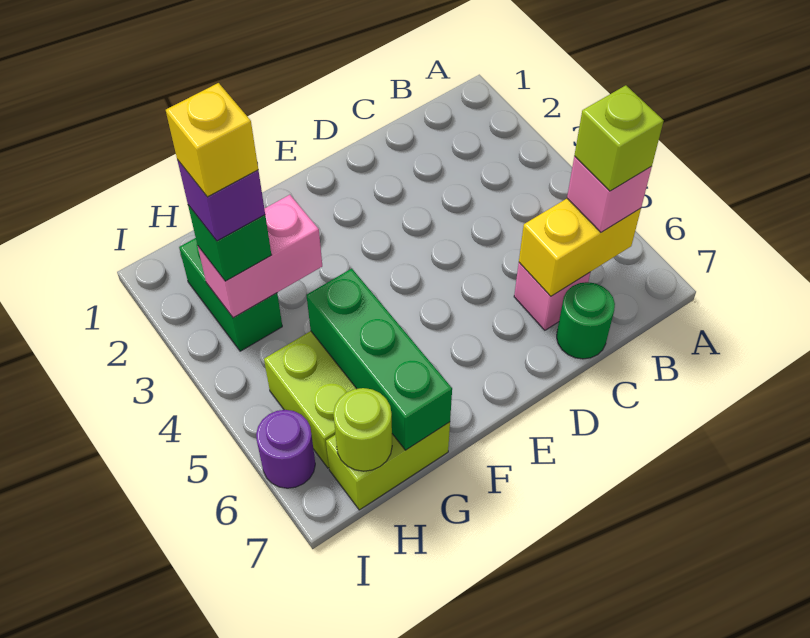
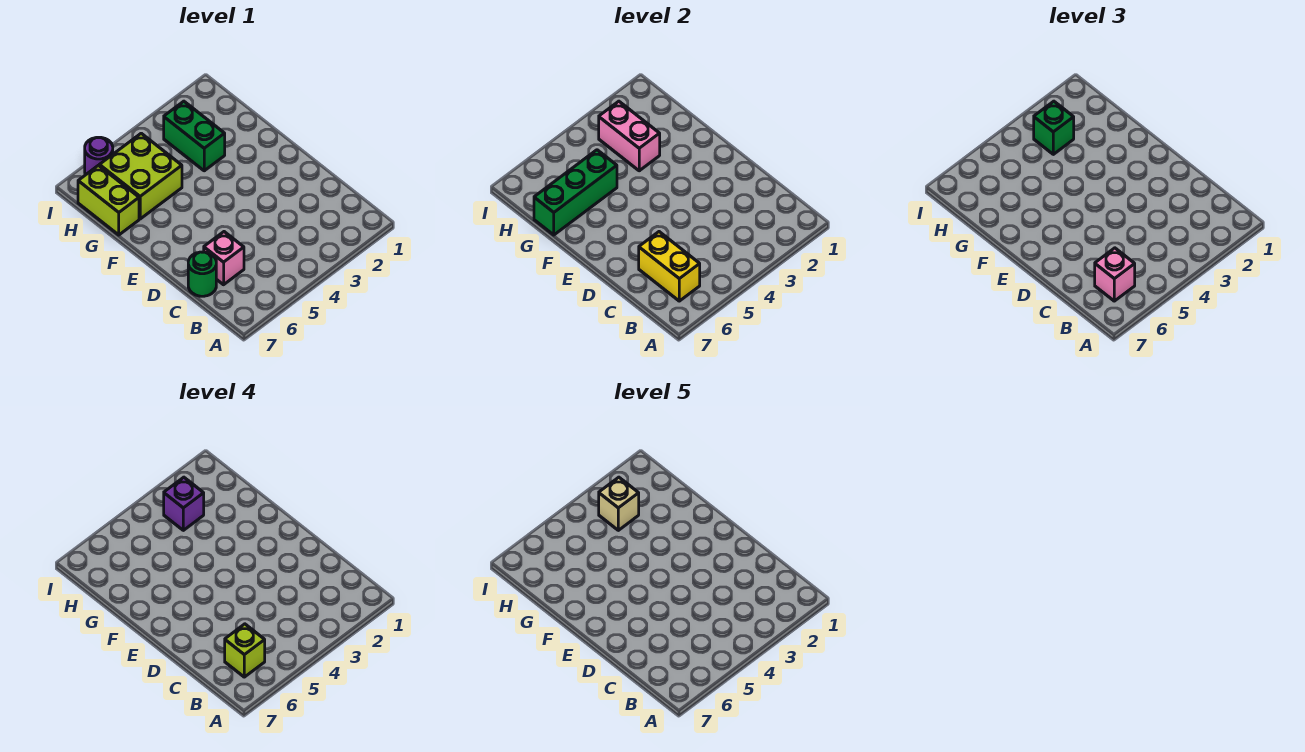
green brick H2:H3 level 1 -> green brick G3:H3 level 1
yellow brick H3 level 5 -> tan brick H3 level 5
lime round brick H7 level 2 -> none

